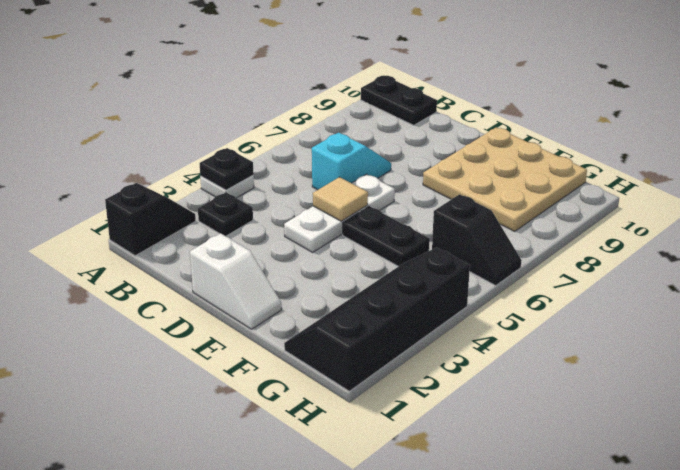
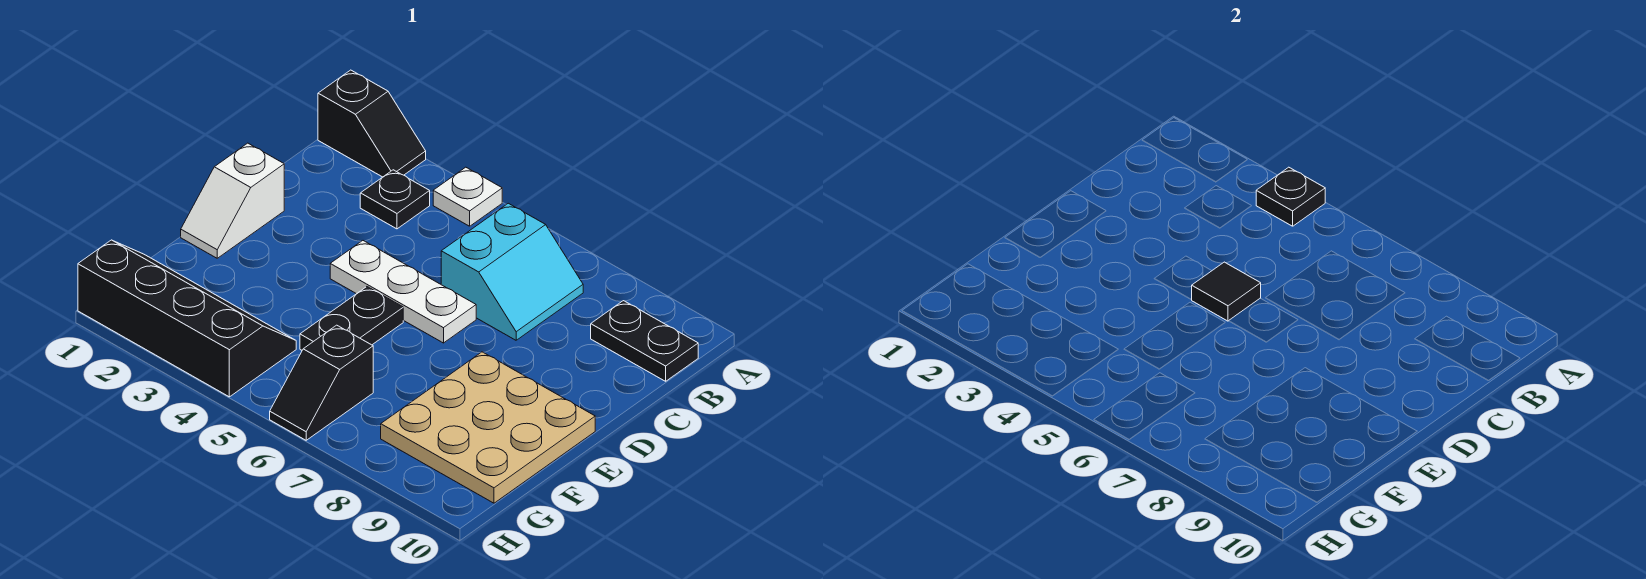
black plate A10:B10 level 1 -> black plate B9:B10 level 1
cyan slope C6:C7 level 1 top 6 -> cyan slope B6:C7 level 1 top 6
tan tile D5 level 2 -> black tile D5 level 2

